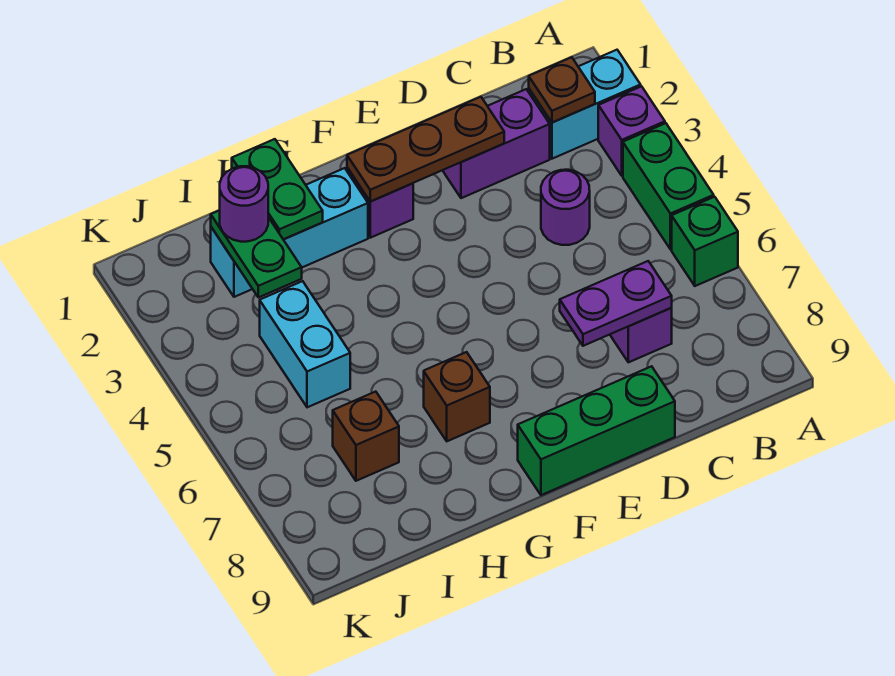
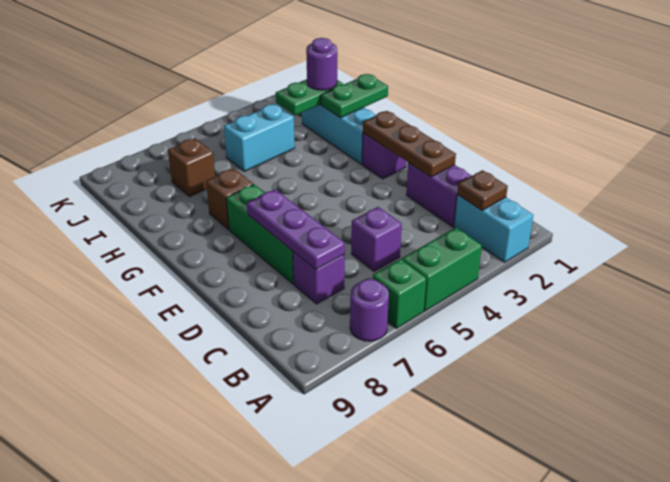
purple brick A3 level 1 -> purple brick C5 level 1
purple round brick C4 level 1 -> purple round brick A7 level 1
purple plate C7:D7 level 2 -> purple plate C7:E7 level 2
green brick D9:F9 level 1 -> green brick D7:F7 level 1

